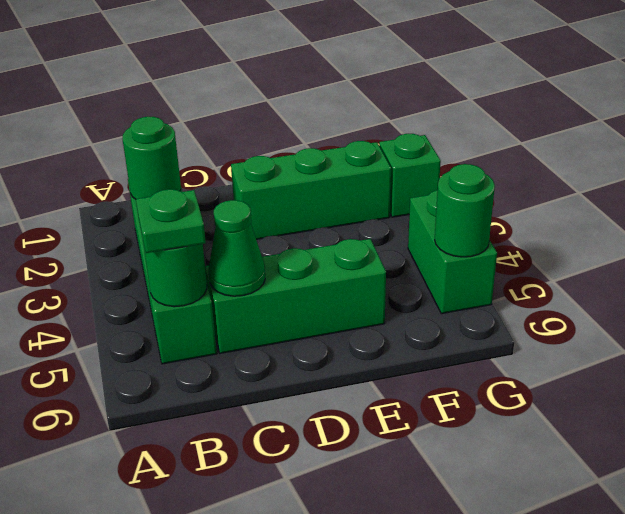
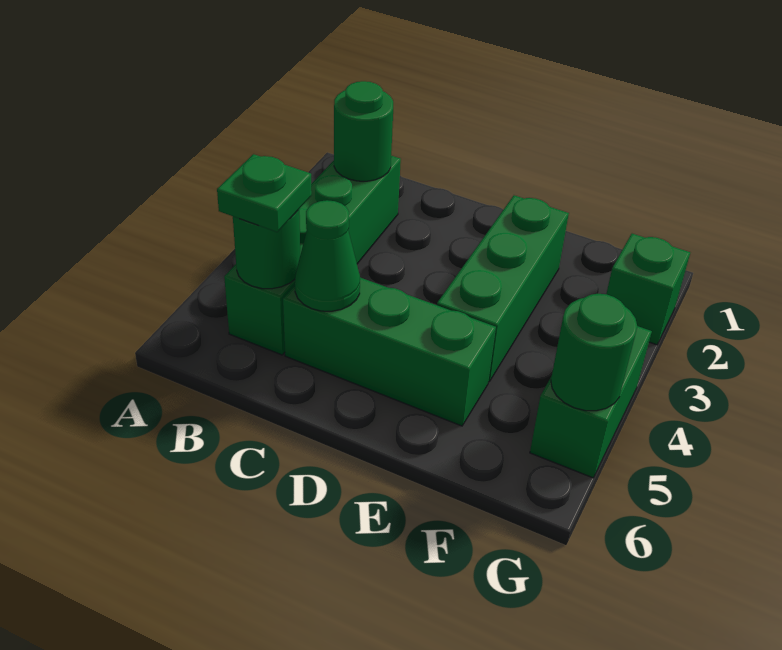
green brick D2:F2 level 1 -> green brick E2:E4 level 1

